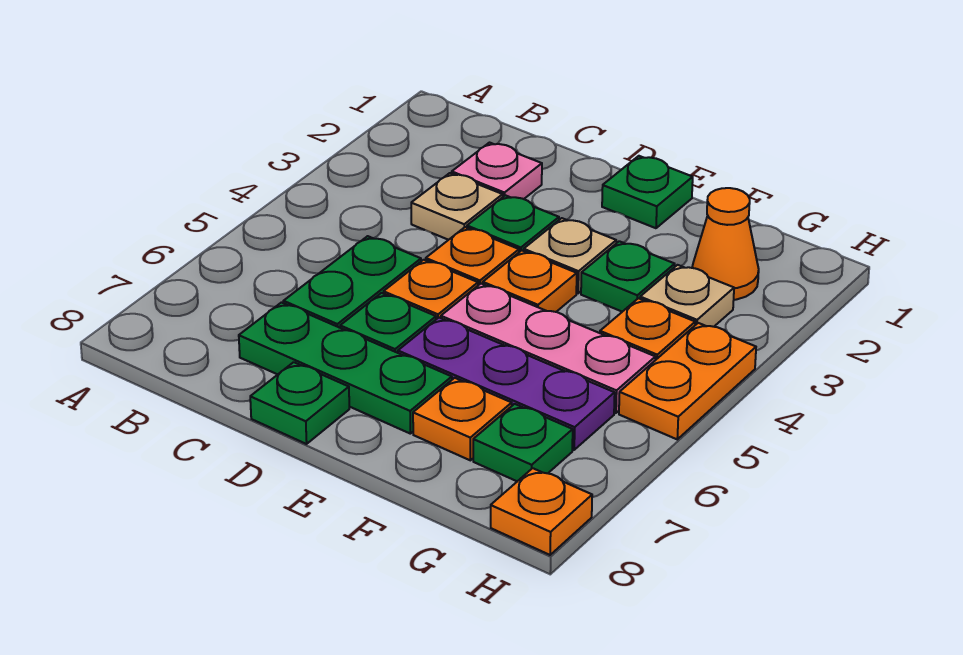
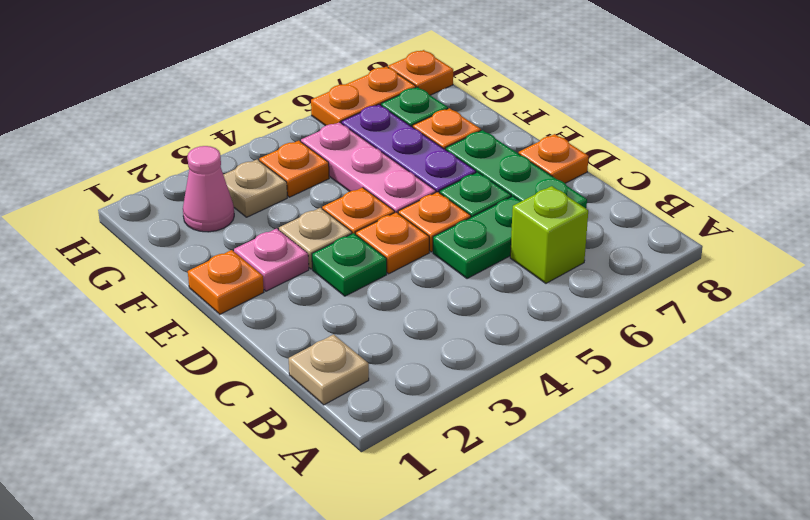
none -> lime brick B6 level 1
pink plate C2 level 1 -> pink plate E2 level 1
tan plate C3 level 1 -> tan plate B1 level 1
green plate D8 level 1 -> orange plate D8 level 1
green plate E1 level 1 -> orange plate E1 level 1
green plate F3 level 1 -> none
orange cone G2 level 1 -> pink cone G2 level 1
orange plate H4:H5 level 1 -> orange plate H6:H7 level 1

